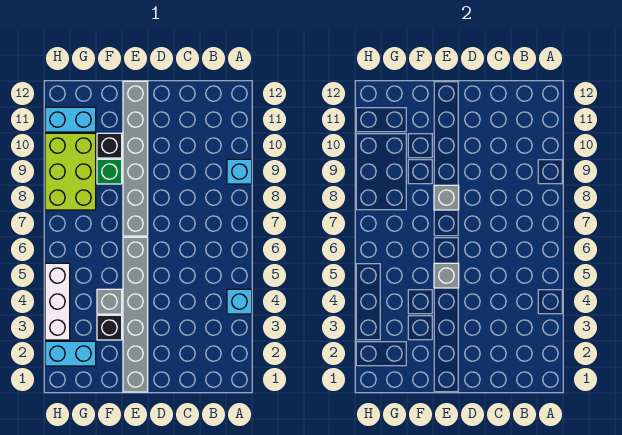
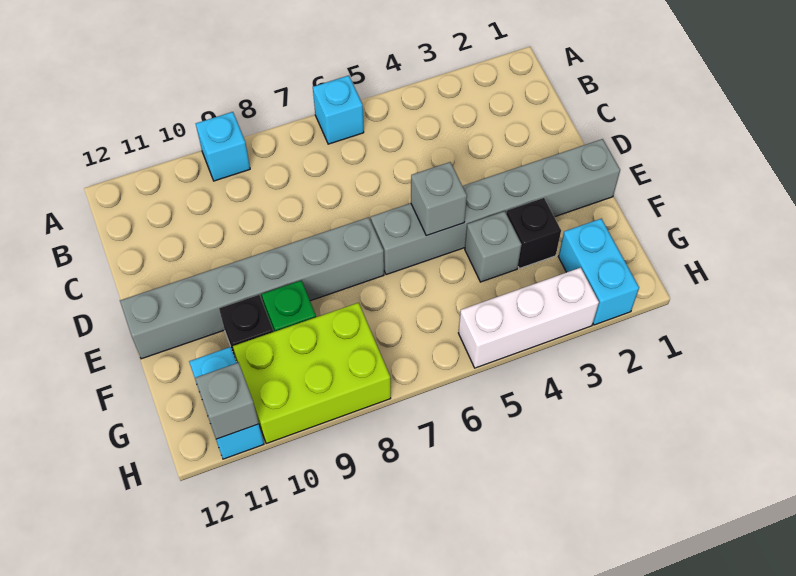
cyan brick A4 level 1 -> cyan brick A6 level 1
grey brick E8 level 2 -> grey brick H11 level 2

